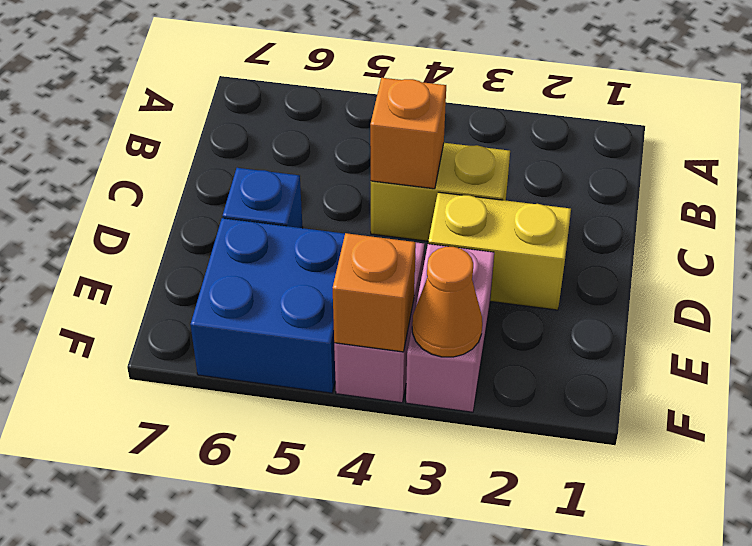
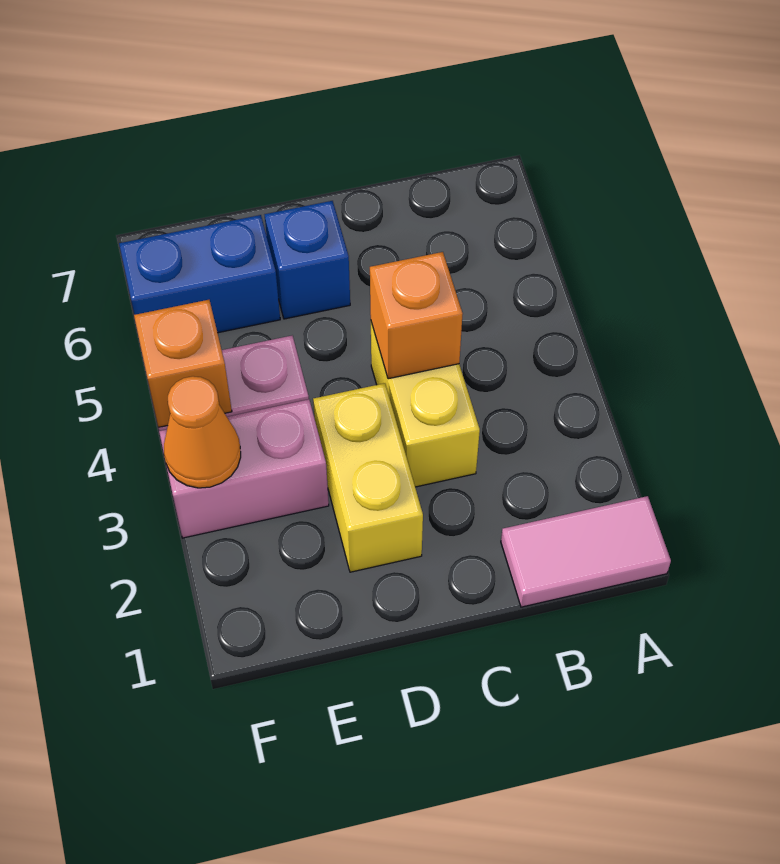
none -> pink tile A1:B1 level 1
blue brick E5:F6 level 1 -> blue brick E6:F6 level 1

